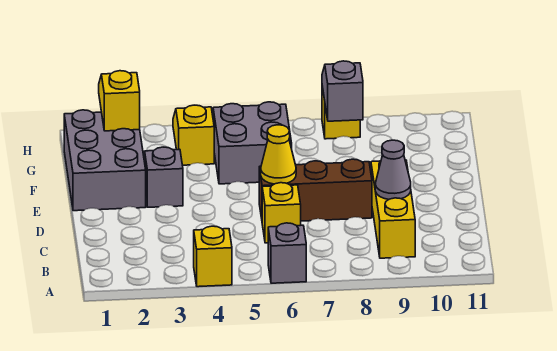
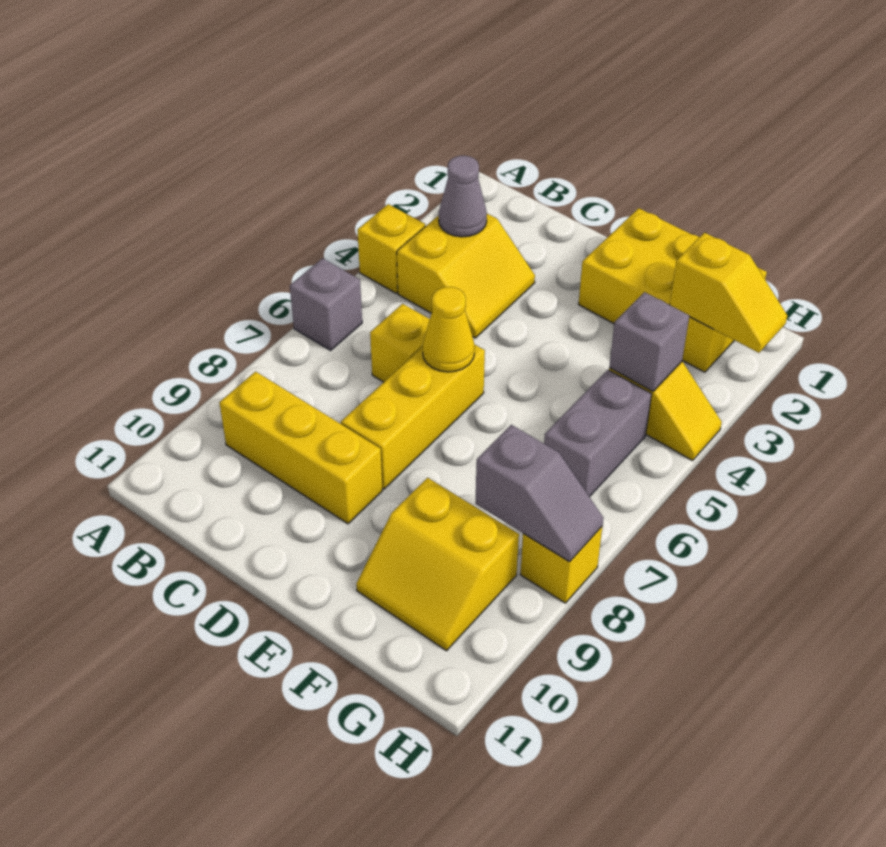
none -> yellow slope B3:C4 level 1 top B
grey cone C9 level 2 -> grey cone B3 level 2
brown brick D6:D8 level 1 -> yellow brick D6:D8 level 1
grey brick E1:G2 level 1 -> yellow brick E1:G2 level 1
grey brick E3 level 1 -> grey brick G4 level 2
grey brick F5:G6 level 1 -> grey brick G5:G6 level 1
none -> yellow slope F9:G10 level 1 top 9

